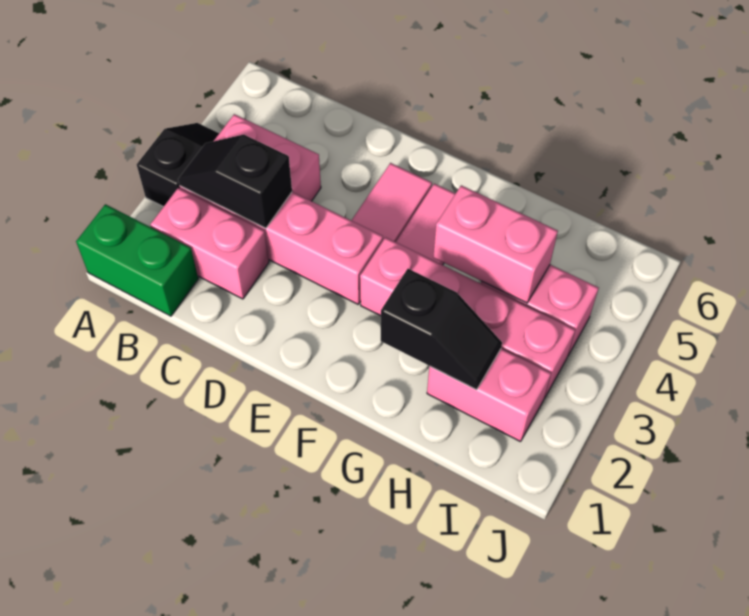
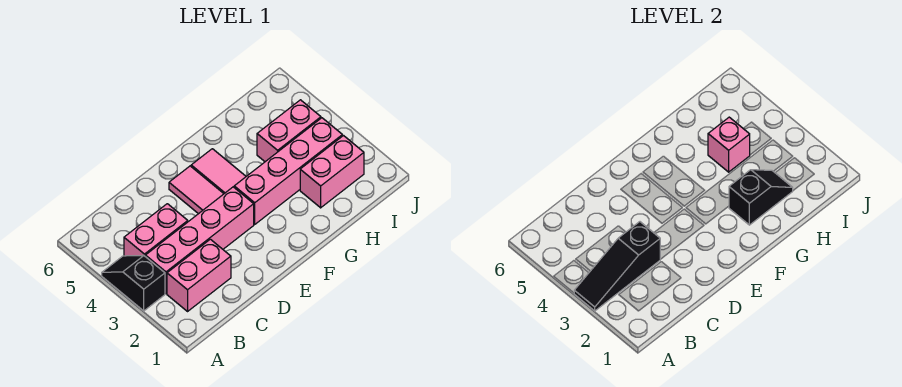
green brick A1:B1 level 1 -> none
black slope B3:C3 level 2 top C -> black slope A3:C3 level 2 top C
pink brick G4:H4 level 2 -> pink brick H4 level 2

